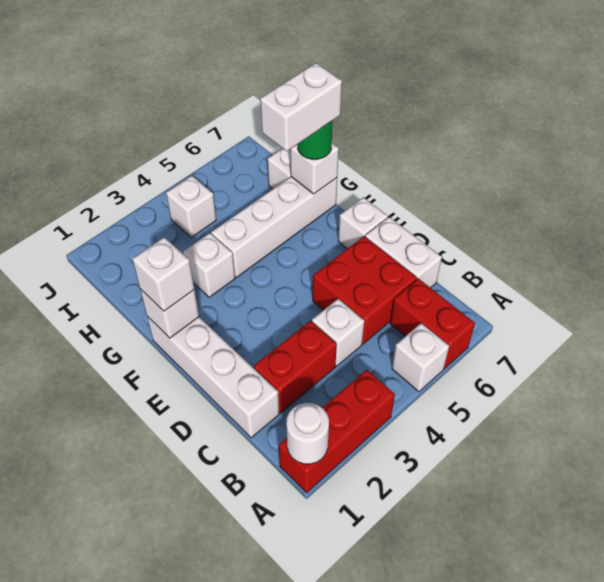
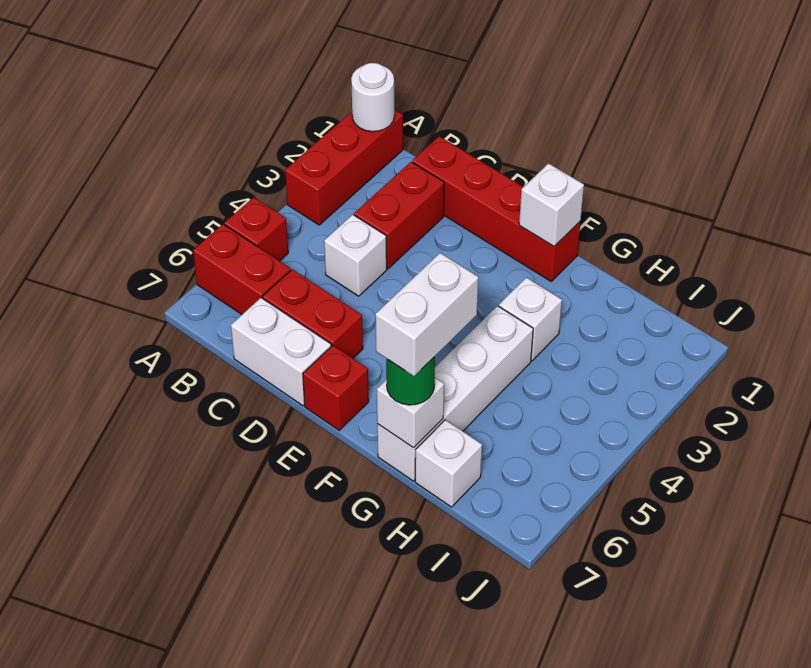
white brick A5 level 1 -> red brick A5 level 1
white brick C1:F1 level 1 -> red brick C1:F1 level 1
red brick C5:D6 level 1 -> red brick C6:D6 level 1
white brick E7 level 1 -> red brick E7 level 1
white brick F1 level 3 -> none
white brick I4 level 1 -> none

